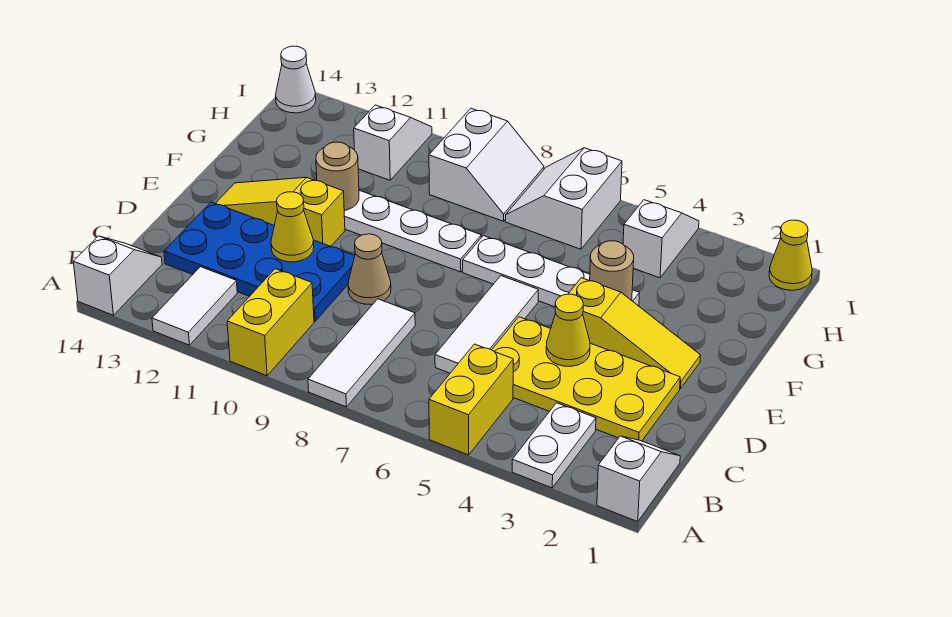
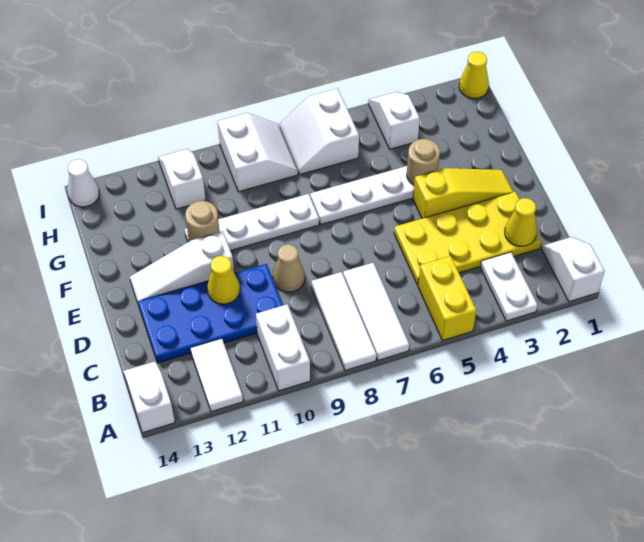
yellow brick A10:B10 level 1 -> white brick A10:B10 level 1
white tile C6:E6 level 1 -> white tile A7:C7 level 1
yellow cone D4 level 2 -> yellow cone C2 level 2
yellow slope E11:E13 level 1 top 11 -> white slope E11:E13 level 1 top 11

